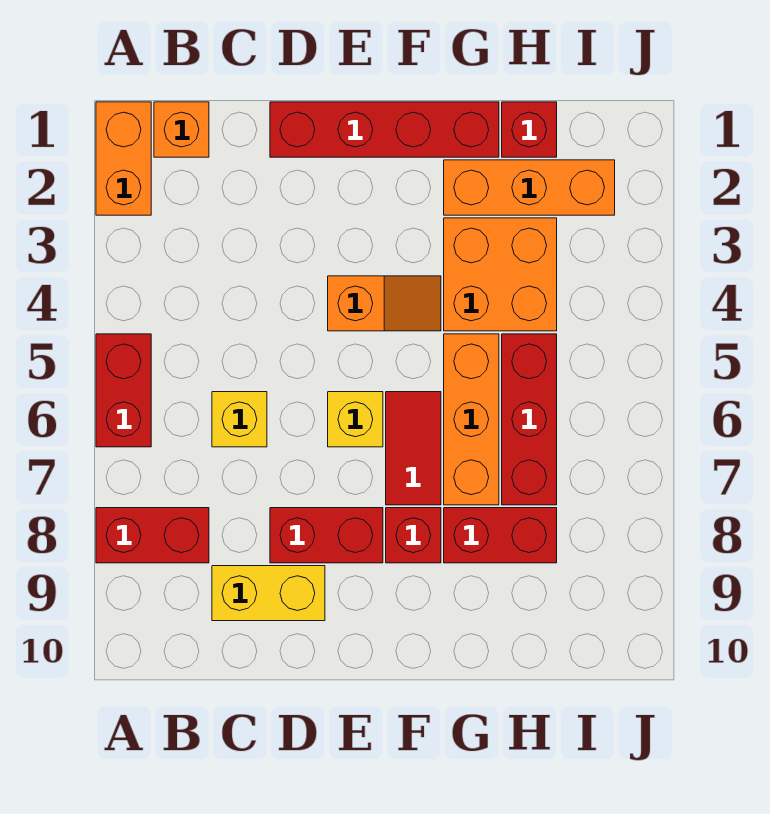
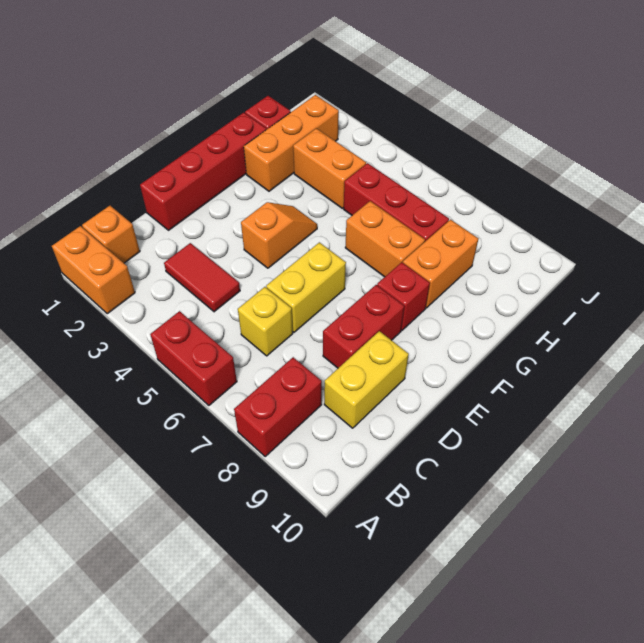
yellow brick E6 level 1 -> yellow brick D6:E6 level 1
red tile F6:F7 level 1 -> red tile C3:C4 level 1
orange brick G3:H4 level 1 -> orange brick H3:H4 level 1
orange brick G5:G7 level 1 -> orange brick G6:G7 level 1
red brick G8:H8 level 1 -> orange brick G8:H8 level 1

